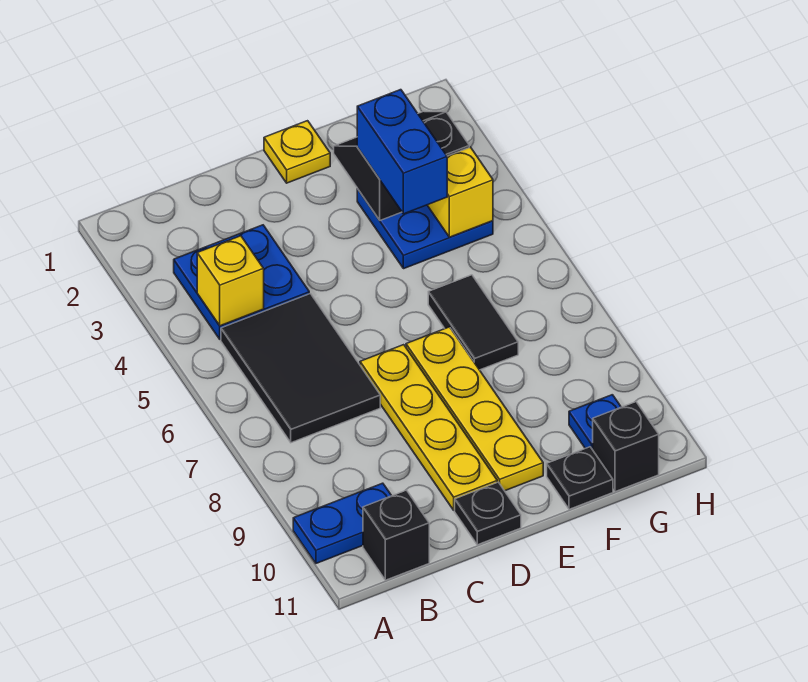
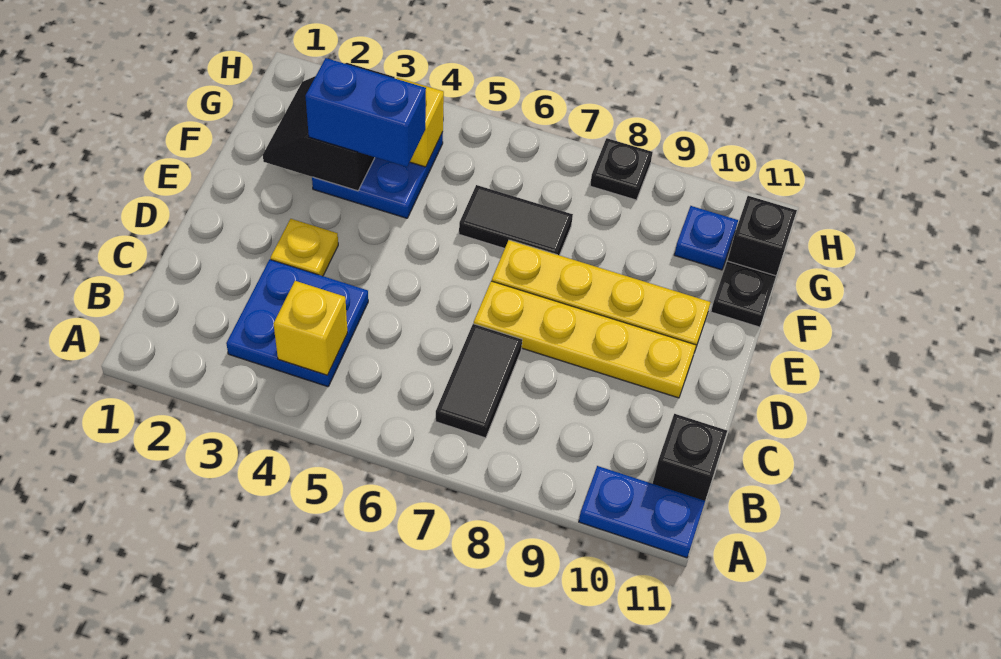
blue plate A10:B10 level 1 -> blue plate A10:A11 level 1
black tile B5:C7 level 1 -> black tile B7:C7 level 1
black plate D11 level 1 -> black plate H8 level 1
yellow plate E1 level 1 -> yellow plate D3 level 1

